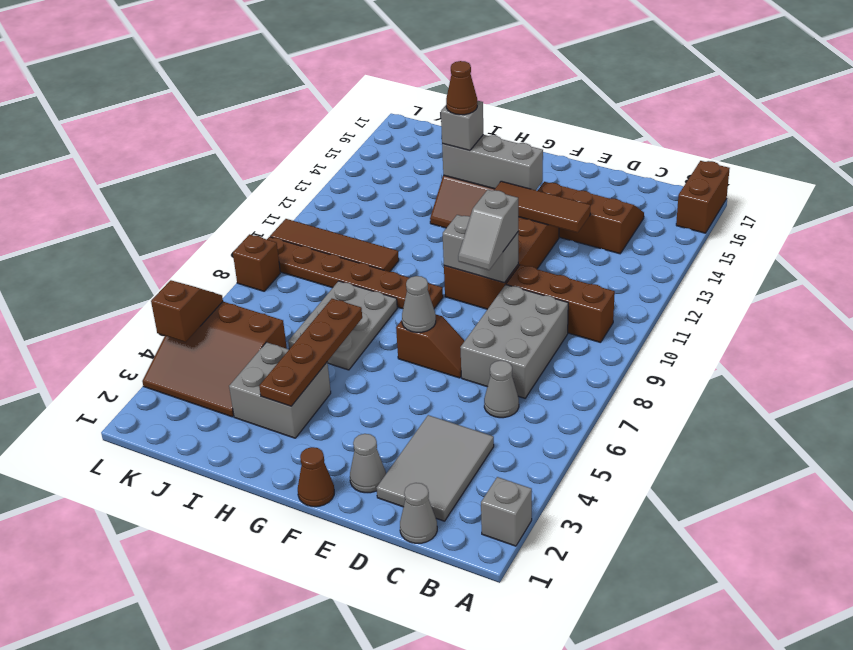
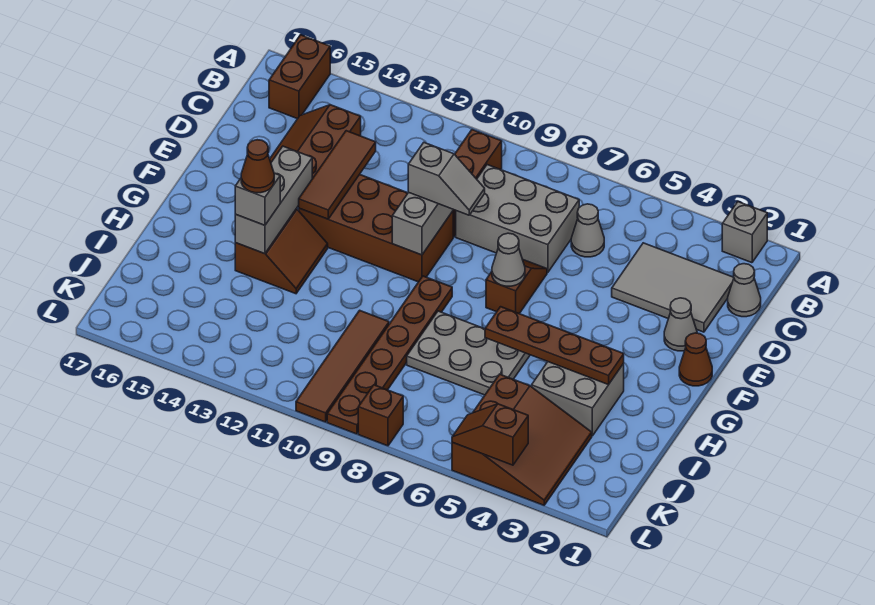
brown brick A16:A17 level 1 -> brown brick A16:B16 level 1

